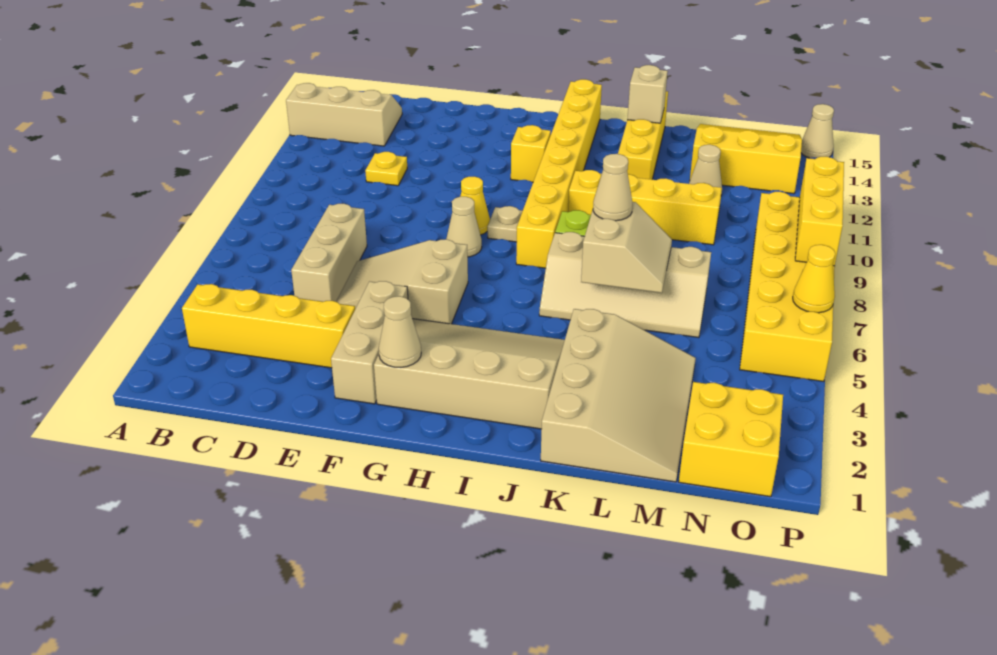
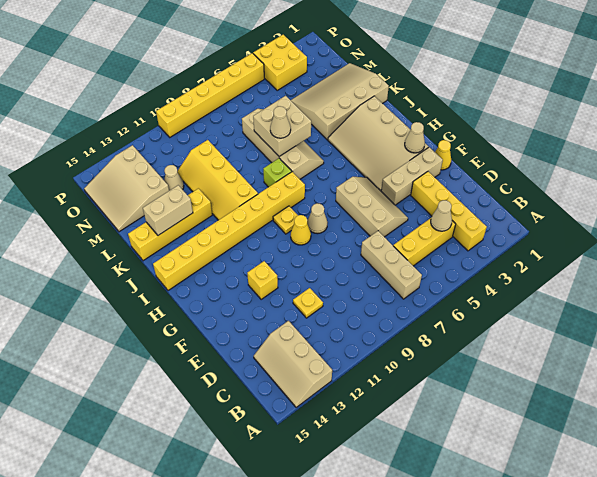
tan brick D5:D7 level 1 -> tan brick B7:D7 level 1
tan slope E5:G6 level 1 top G -> tan slope E5:G6 level 1 top 6
tan plate H9 level 1 -> yellow plate H9 level 1
yellow brick H12 level 1 -> yellow brick F12 level 1
tan slope K6:L7 level 2 top K -> tan brick K6:L7 level 2
tan brick K14 level 2 -> tan brick K13:K14 level 2
yellow slope M13:O15 level 1 top 13 -> tan slope M13:O15 level 1 top 13
yellow brick N1:O2 level 1 -> yellow brick O3:P4 level 1
yellow brick O5:P10 level 1 -> yellow brick P5:P10 level 1
yellow cone P6 level 2 -> yellow cone F1 level 1
yellow brick P8:P10 level 2 -> yellow brick C4:C6 level 1
tan cone P15 level 1 -> tan cone C4 level 2

